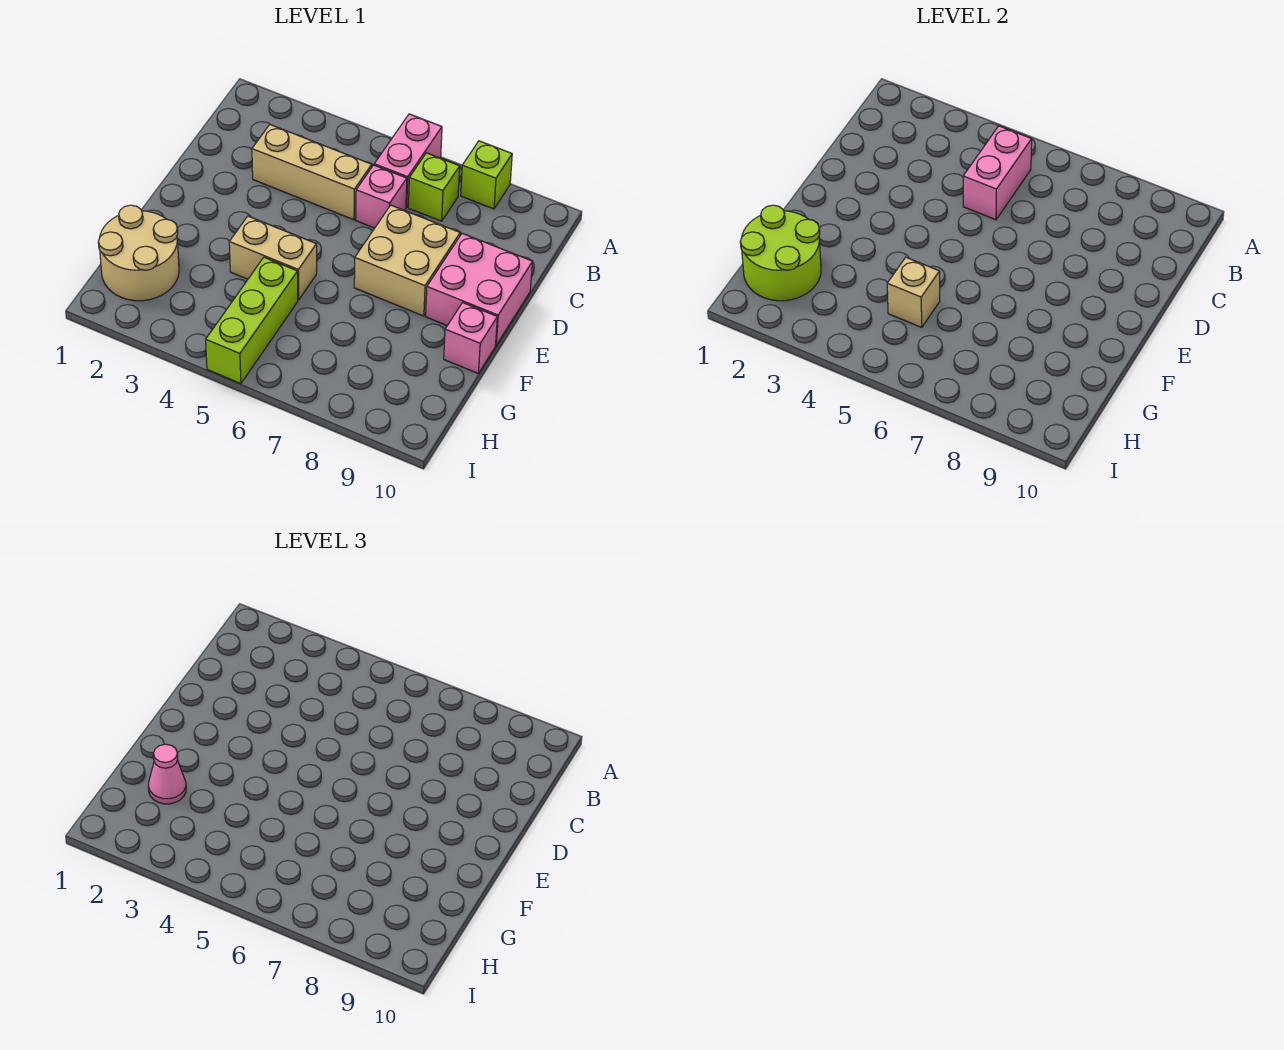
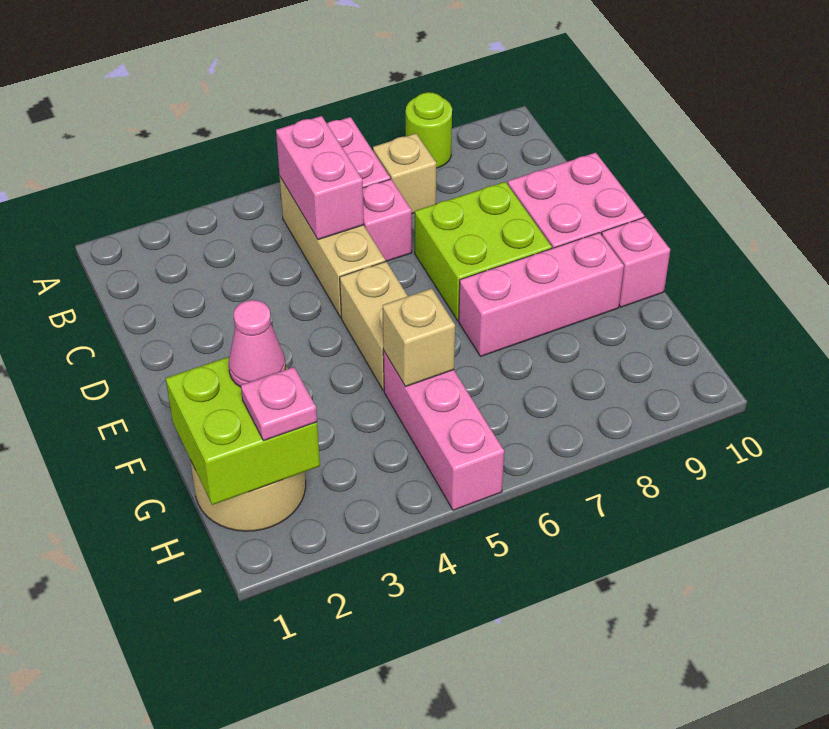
lime brick A8 level 1 -> lime round brick A8 level 1
lime brick B7 level 1 -> tan brick B7 level 1
tan brick C3:C5 level 1 -> tan brick B5:D5 level 1
tan brick D7:E8 level 1 -> lime brick D7:E8 level 1
tan brick F4:F5 level 1 -> tan brick E5:F5 level 1
none -> pink brick F7:F9 level 1
lime round brick G1:H2 level 2 -> lime brick G1:H2 level 2
lime brick G5:I5 level 1 -> pink brick G5:I5 level 1
none -> pink plate H2 level 3

